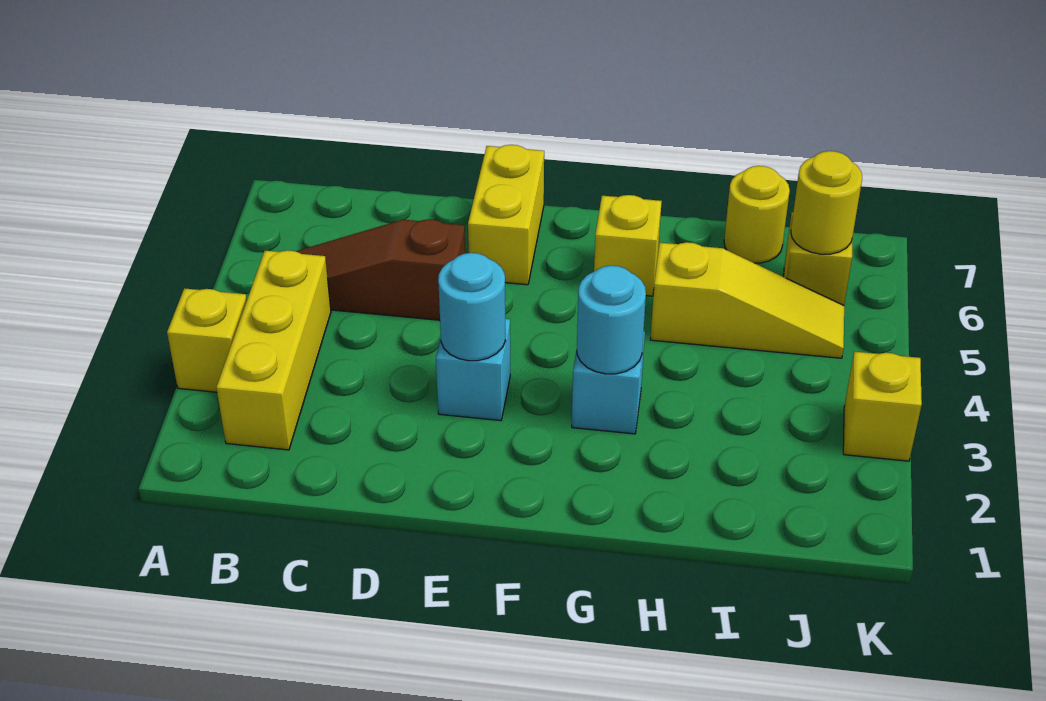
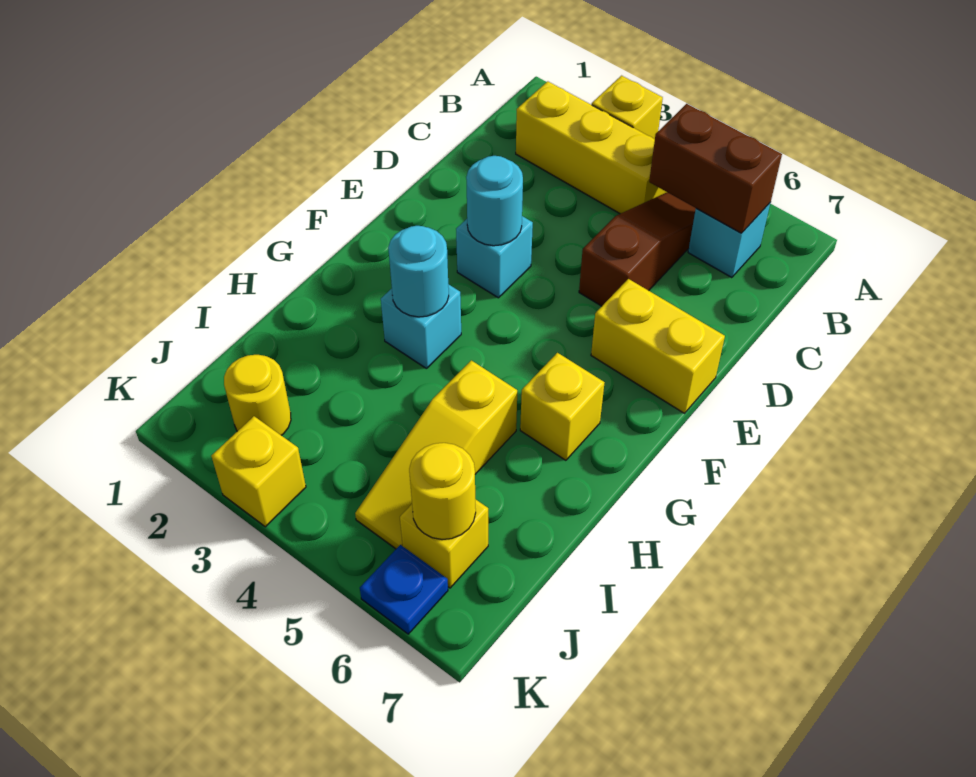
none -> brown brick B5:B6 level 2
none -> cyan brick B6 level 1
yellow round brick I7 level 1 -> yellow round brick J2 level 1
none -> blue plate K6 level 1

